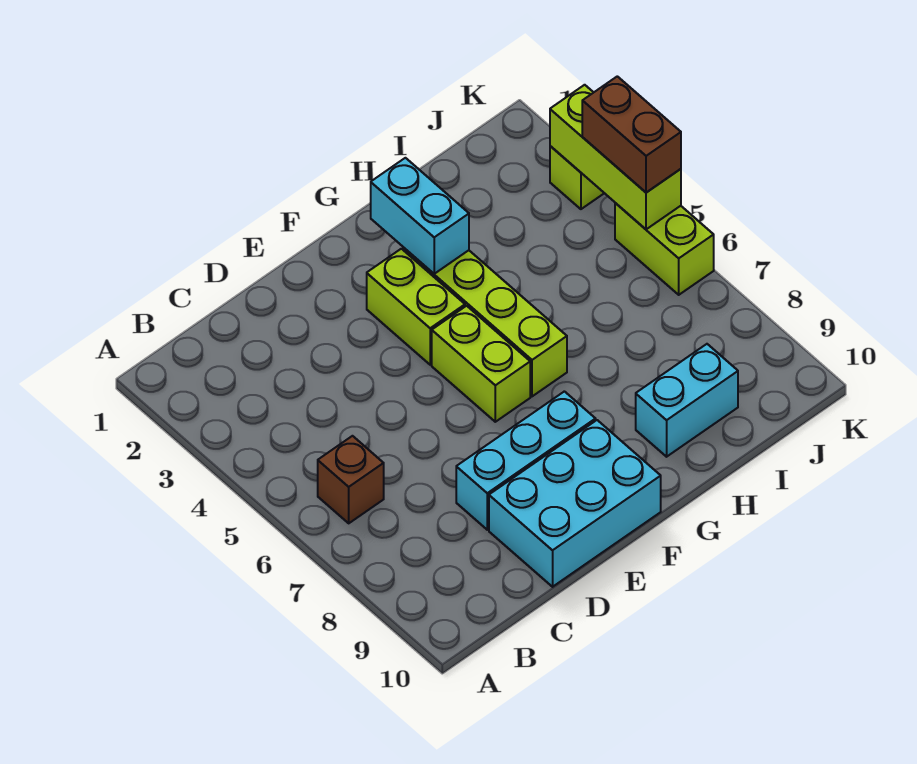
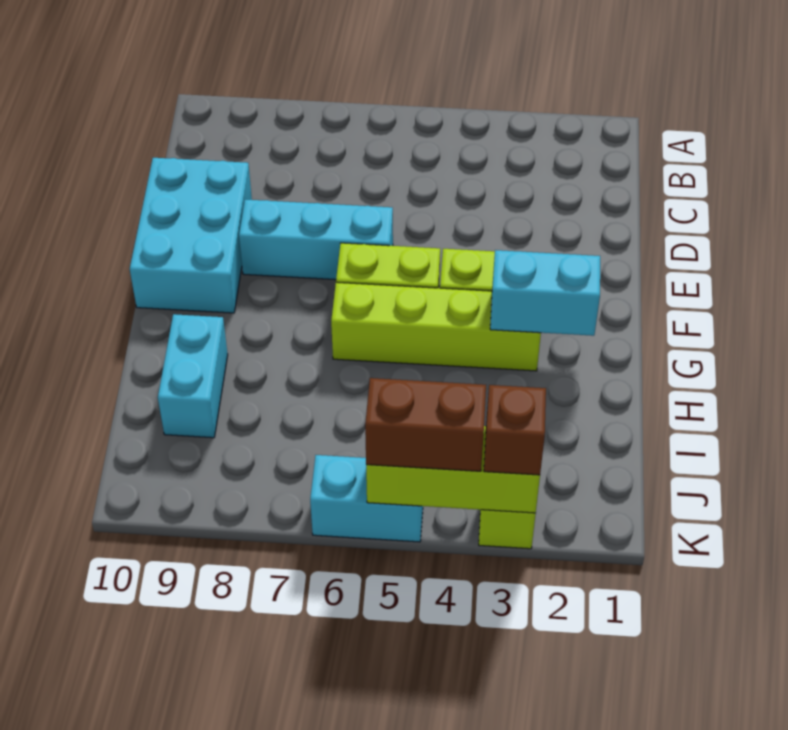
brown brick B6 level 1 -> brown brick K3 level 3
cyan brick D8:F8 level 1 -> cyan brick E6:E8 level 1
lime brick K5:K6 level 1 -> cyan brick K5:K6 level 1

